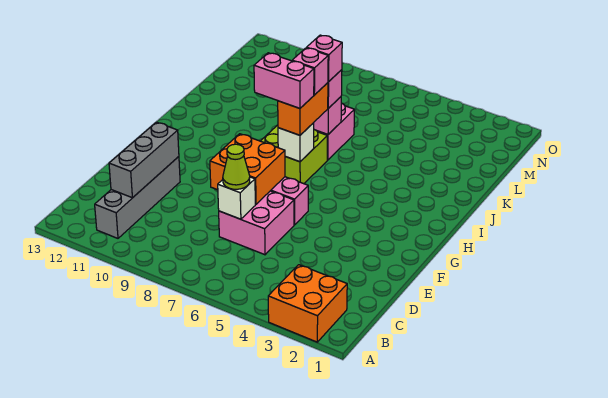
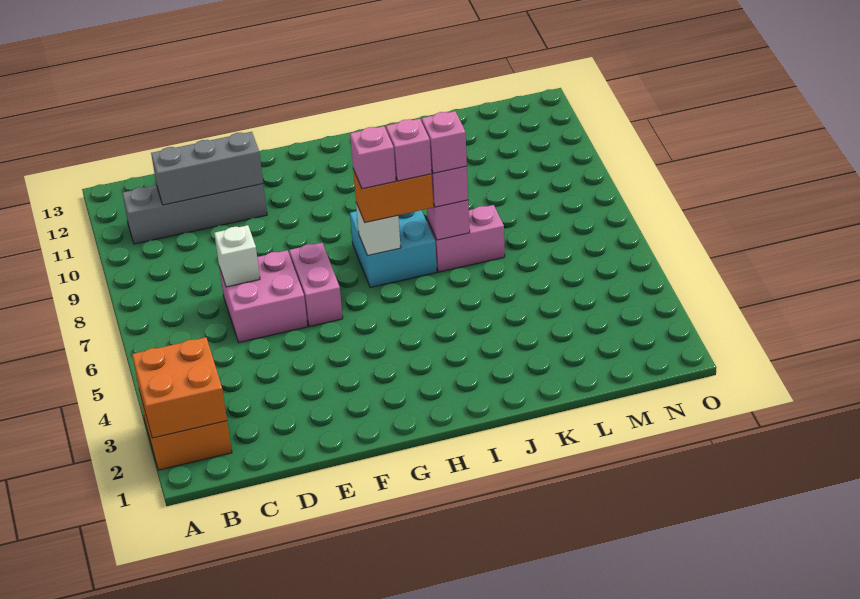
lime cone D7 level 3 -> none
orange brick E7:F8 level 2 -> orange brick A2:B3 level 2
lime brick H7:I8 level 1 -> cyan brick H7:I8 level 1
pink brick H7:H8 level 4 -> pink brick H7 level 4

